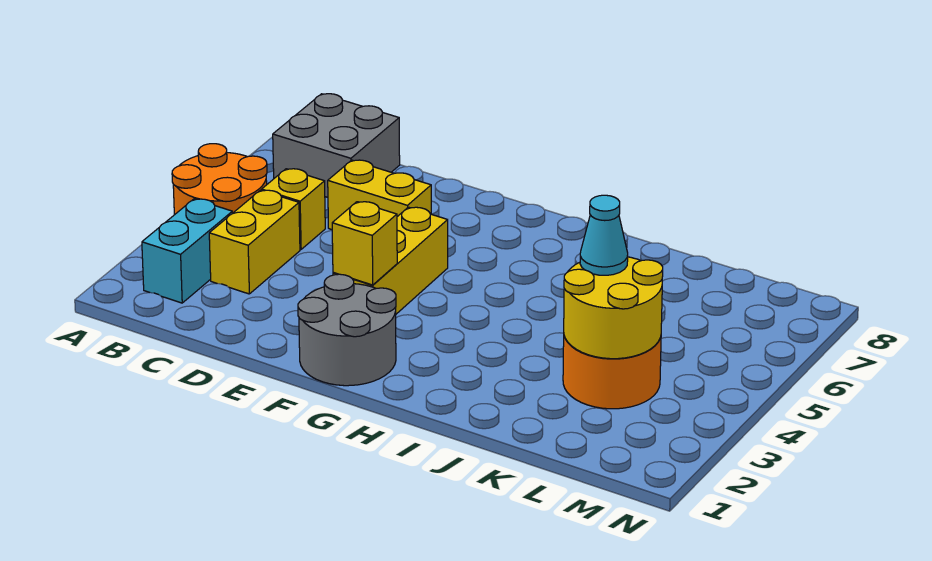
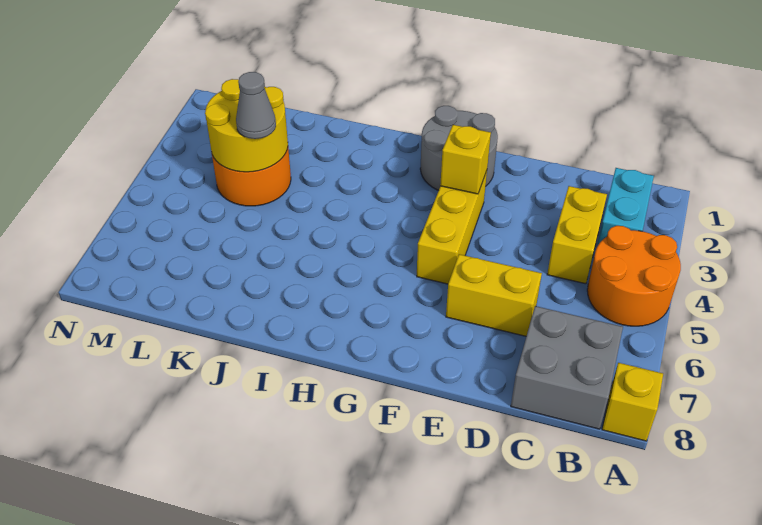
yellow brick C5 level 1 -> yellow brick A8 level 1
cyan cone K4 level 3 -> grey cone K4 level 3

